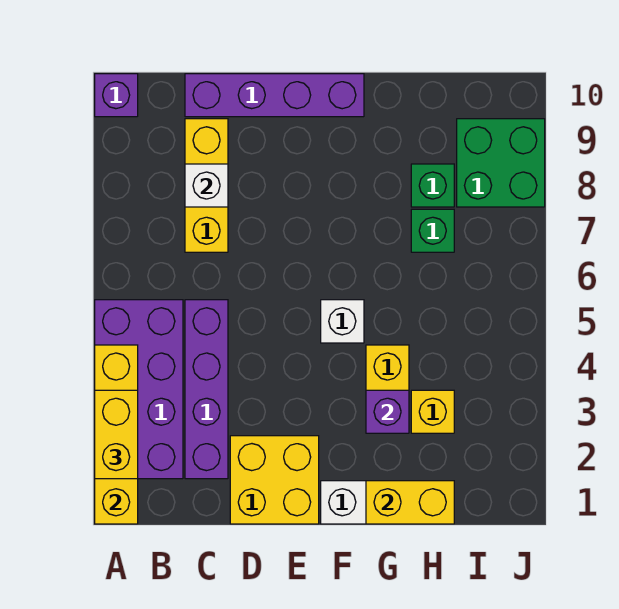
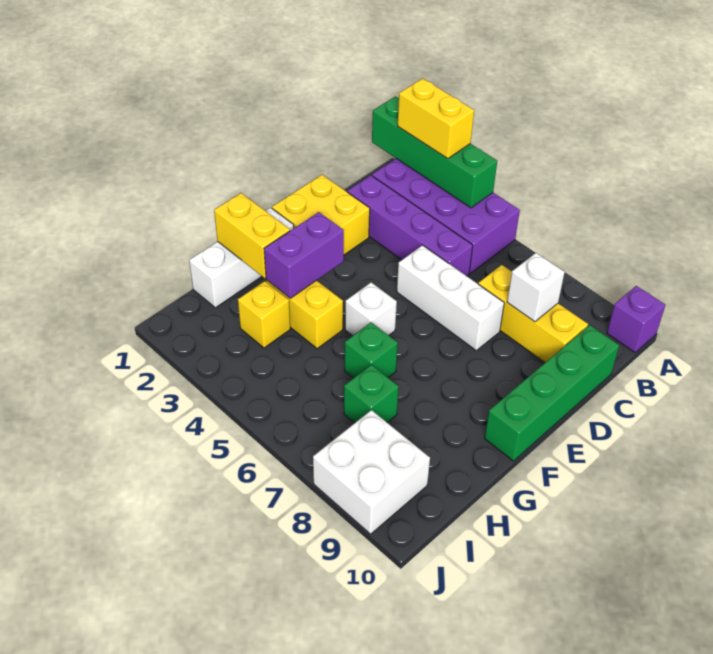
yellow brick A1:A4 level 2 -> green brick A1:A4 level 2
purple brick C10:F10 level 1 -> green brick C10:F10 level 1
none -> white brick D5:D7 level 1
yellow brick G1:H1 level 2 -> yellow brick G1:G2 level 2
purple brick G3 level 2 -> purple brick F3:G3 level 2
green brick H8 level 1 -> green brick G6 level 1
green brick I8:J9 level 1 -> white brick I8:J9 level 1

